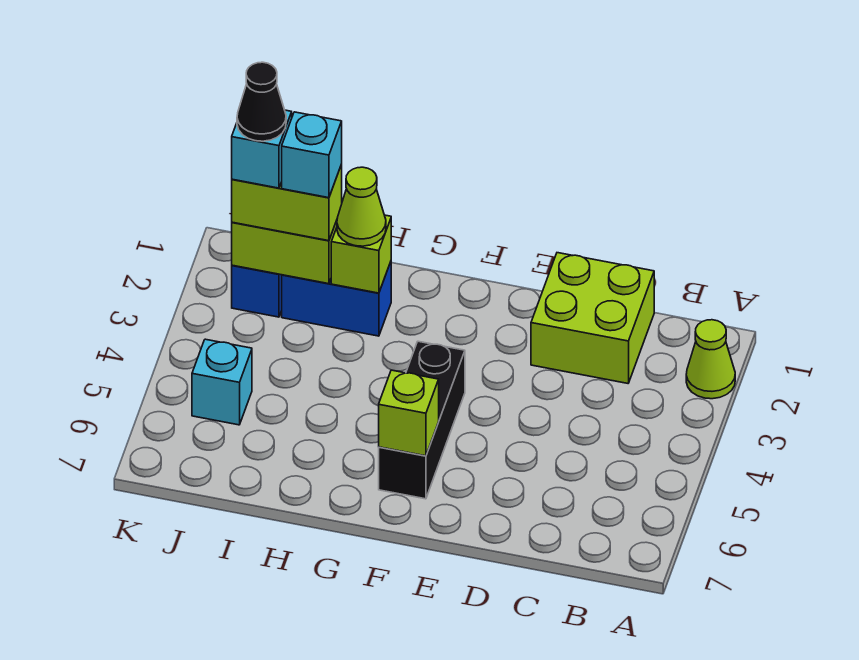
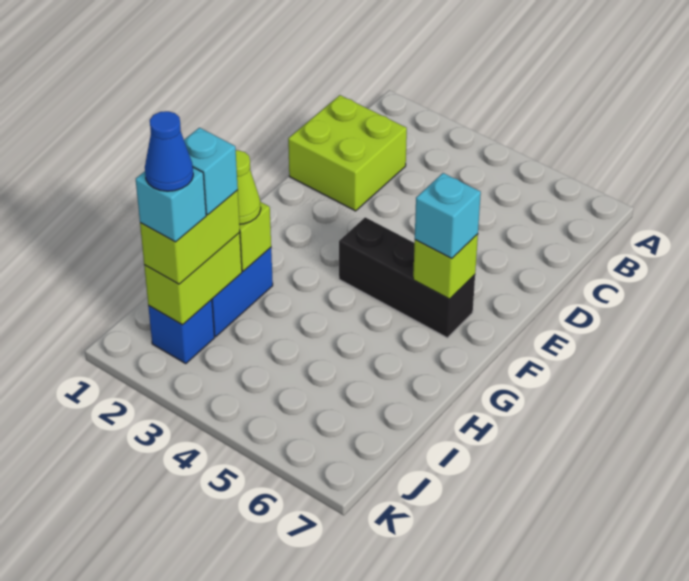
lime cone A2 level 1 -> none
black cone J2 level 5 -> blue cone J2 level 5
cyan brick J5 level 1 -> cyan brick F6 level 3

